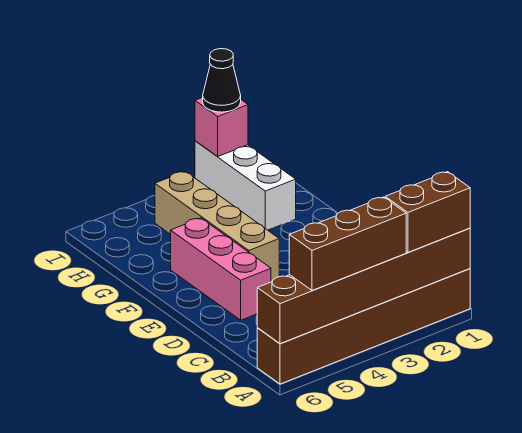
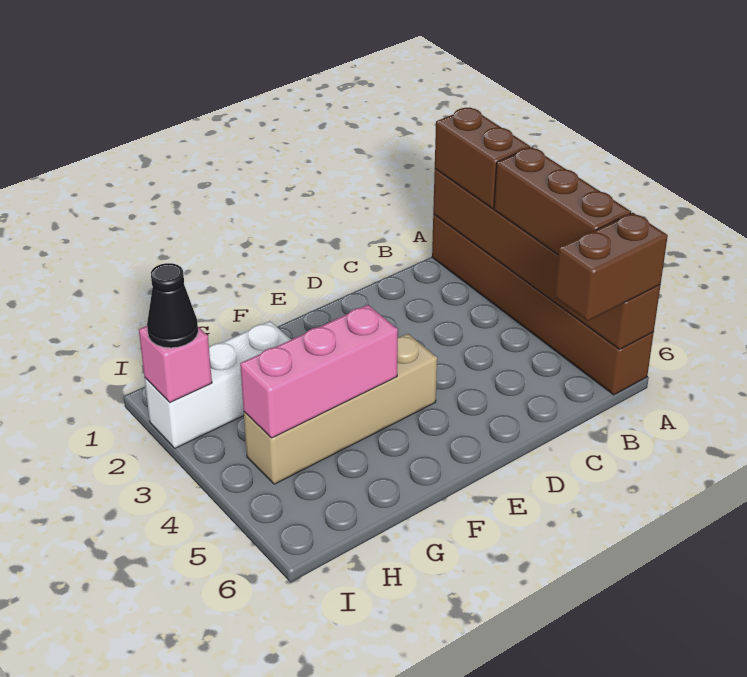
none -> brown brick A6:B6 level 3
pink brick D5:F5 level 1 -> pink brick F4:H4 level 2

